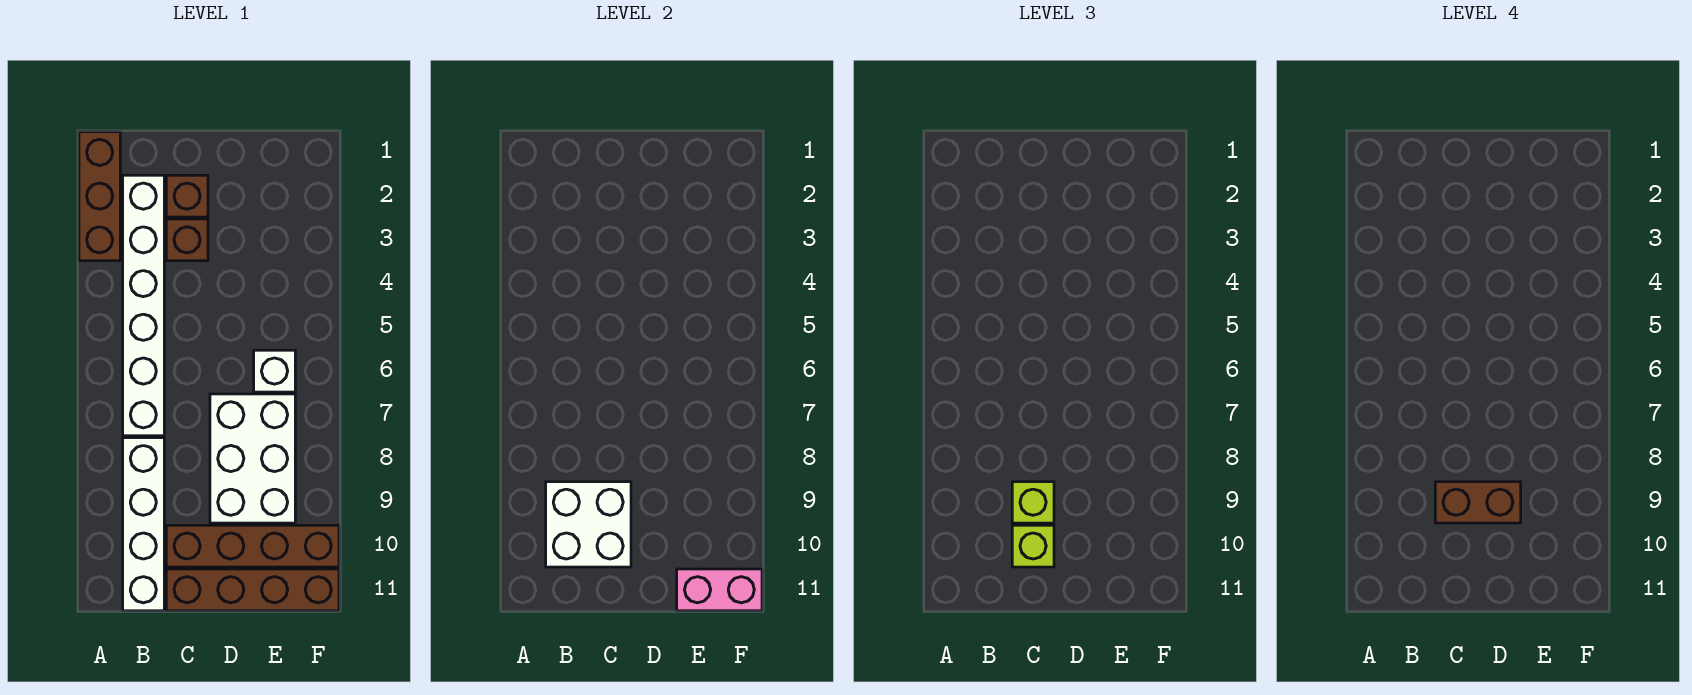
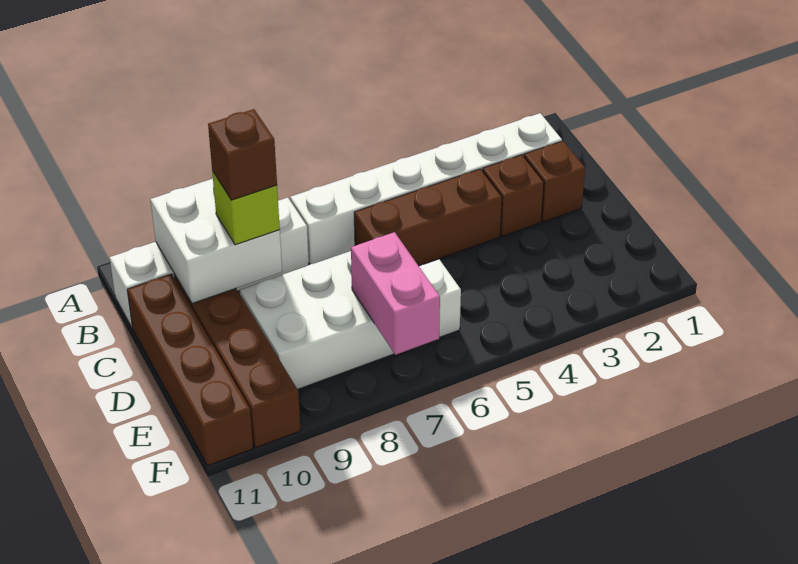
brown brick A1:A3 level 1 -> brown brick C4:C6 level 1
brown brick C9:D9 level 4 -> brown brick C9 level 4
lime brick C10 level 3 -> none
pink brick E11:F11 level 2 -> pink brick E7:F7 level 2

